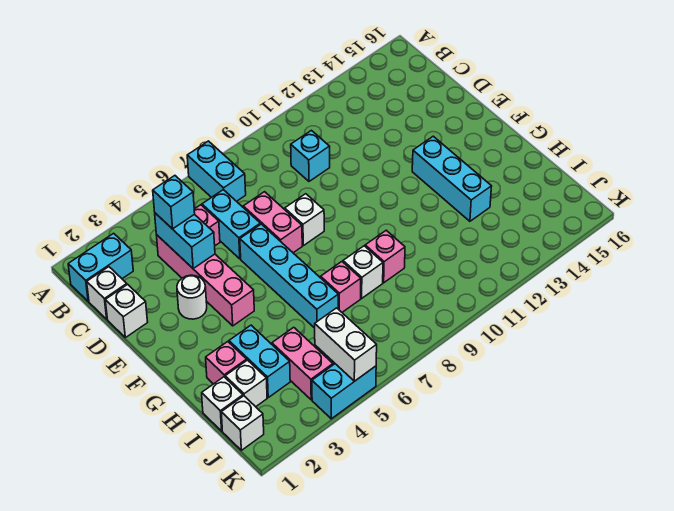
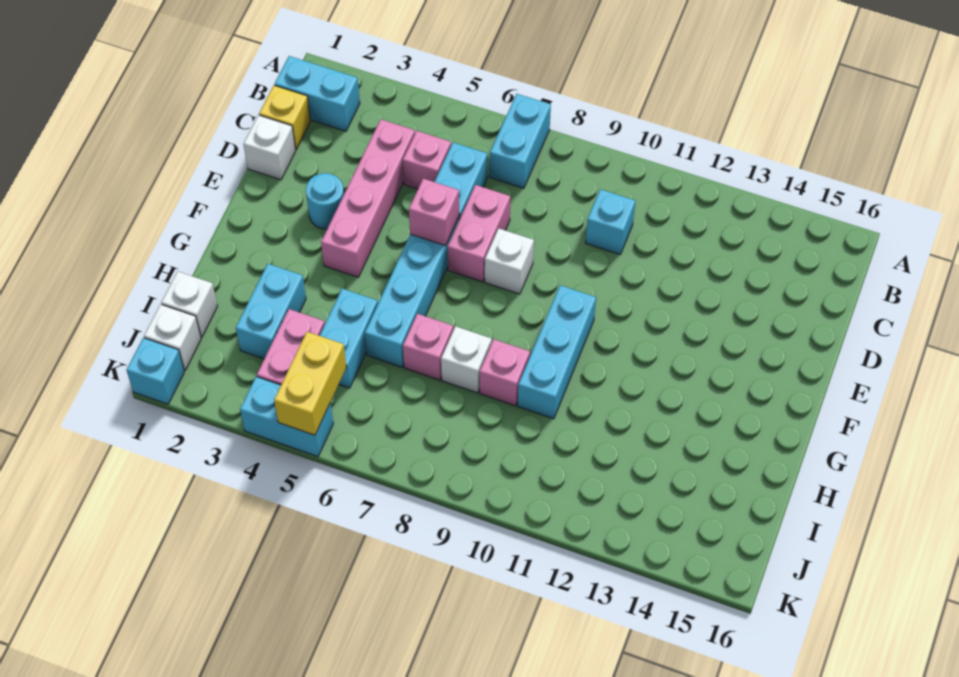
white brick C1 level 1 -> yellow brick C1 level 1
cyan brick C4:D4 level 2 -> cyan brick H5:I5 level 1
cyan brick C4 level 3 -> cyan brick K1 level 1
white round brick E3 level 1 -> cyan round brick E3 level 1
cyan brick F13:H13 level 1 -> cyan brick F10:H10 level 1
pink brick H2 level 1 -> pink brick E6 level 2
white brick I2 level 1 -> none
white brick J5:K5 level 2 -> yellow brick J5:K5 level 2

